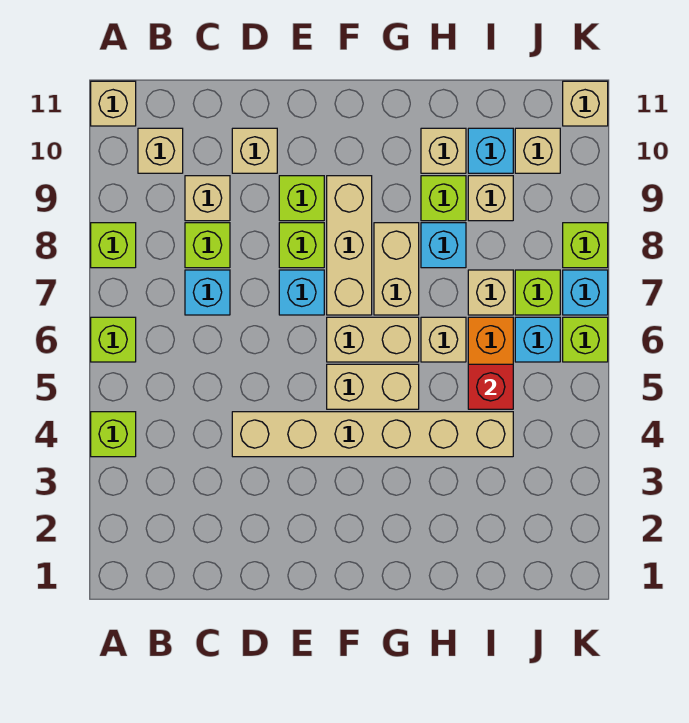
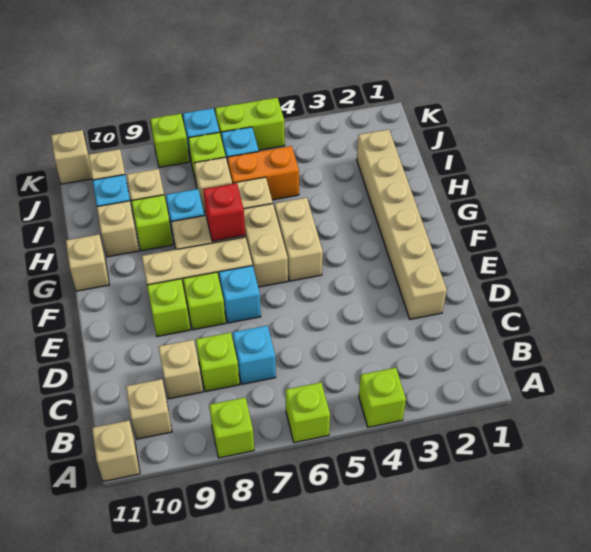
tan brick D4:I4 level 1 -> tan brick D2:I2 level 1
tan brick D10 level 1 -> tan brick G11 level 1
red brick I5 level 2 -> red brick G7 level 2
lime brick K6 level 1 -> lime brick K5:K6 level 1

